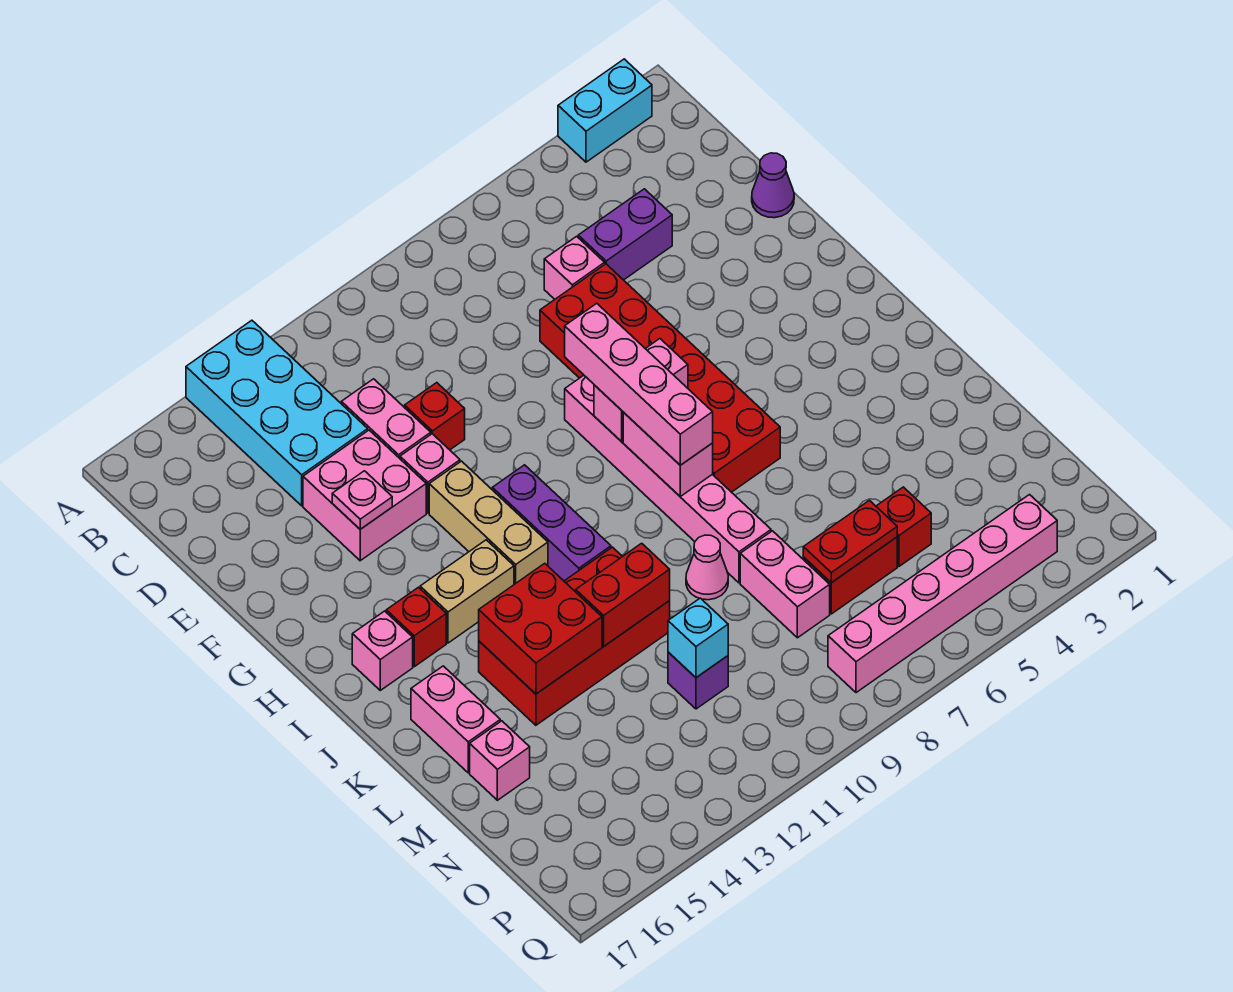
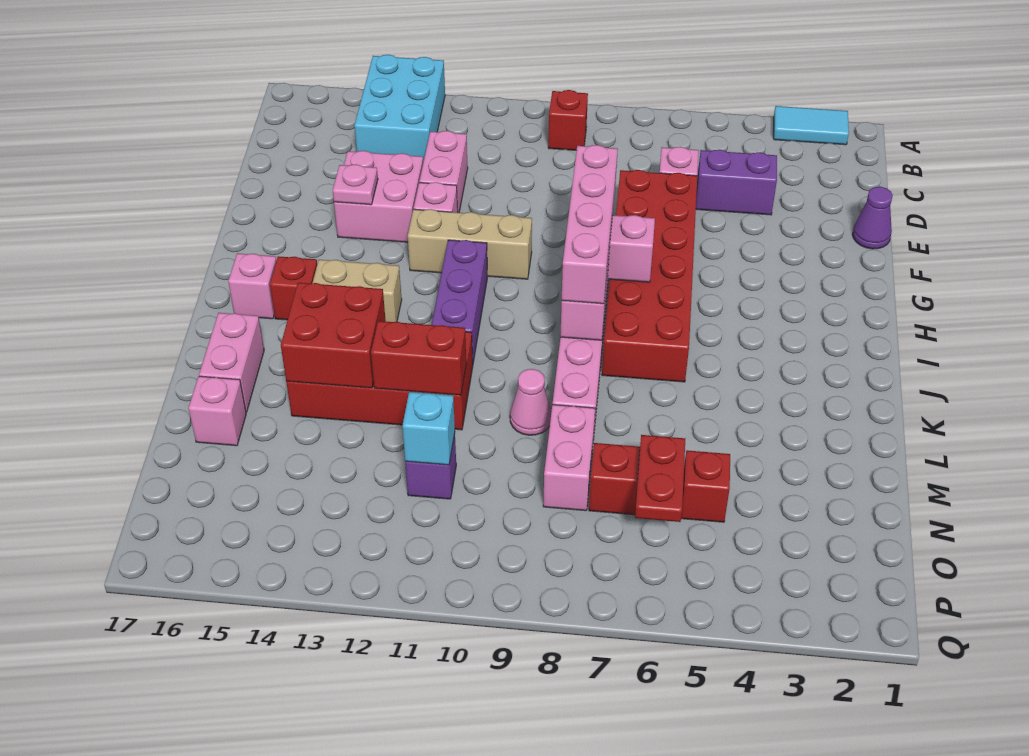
cyan brick A2:A3 level 1 -> cyan tile A2:A3 level 1
cyan brick A13:D14 level 1 -> cyan brick A13:C14 level 1
red brick E11 level 1 -> red brick B9 level 1
tan brick G12:I12 level 1 -> tan brick G10:G12 level 1
red plate N6:N7 level 2 -> red plate N6:O6 level 2
pink brick P3:P8 level 1 -> none

